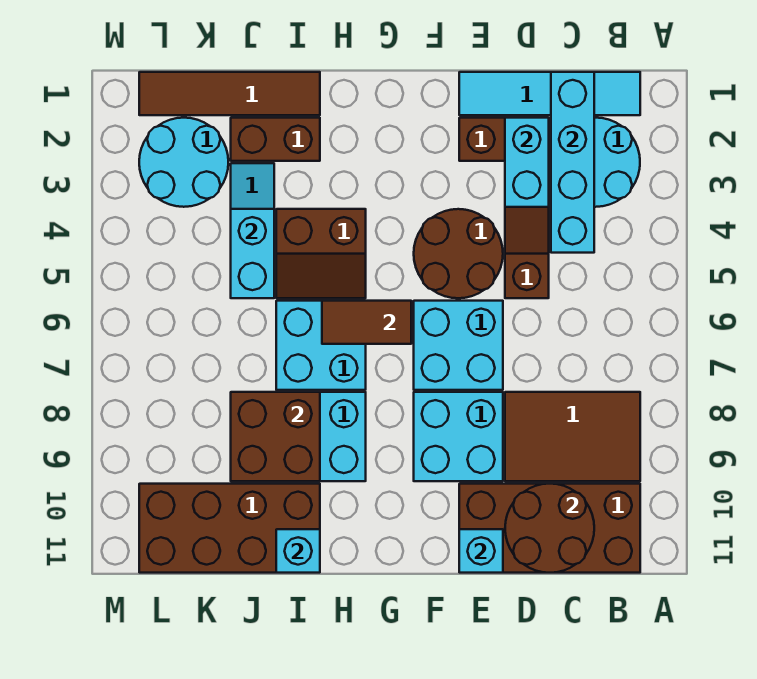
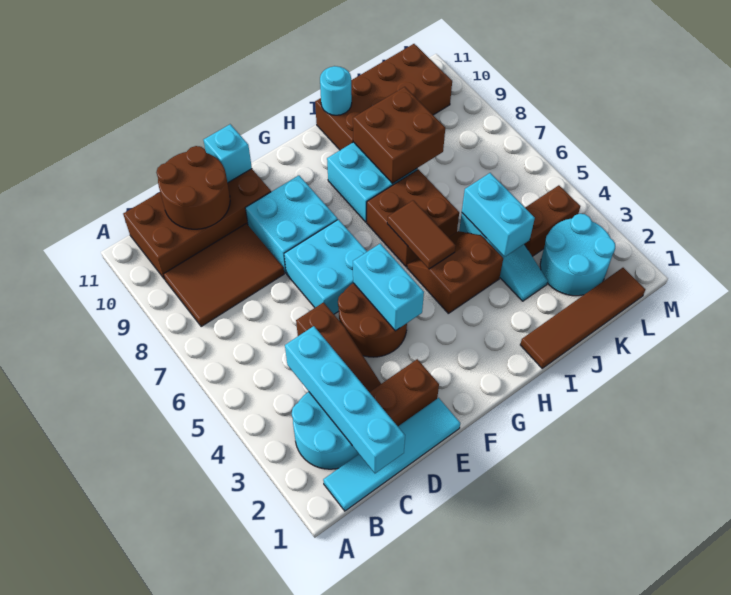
cyan brick D2:D3 level 2 -> cyan brick F4:F5 level 2
brown tile G6:H6 level 2 -> brown tile H5:H6 level 2
cyan brick H6:I7 level 1 -> brown brick H6:I7 level 1
brown brick I2:J2 level 1 -> brown brick K4:L4 level 1
cyan brick I11 level 2 -> cyan round brick I11 level 2

